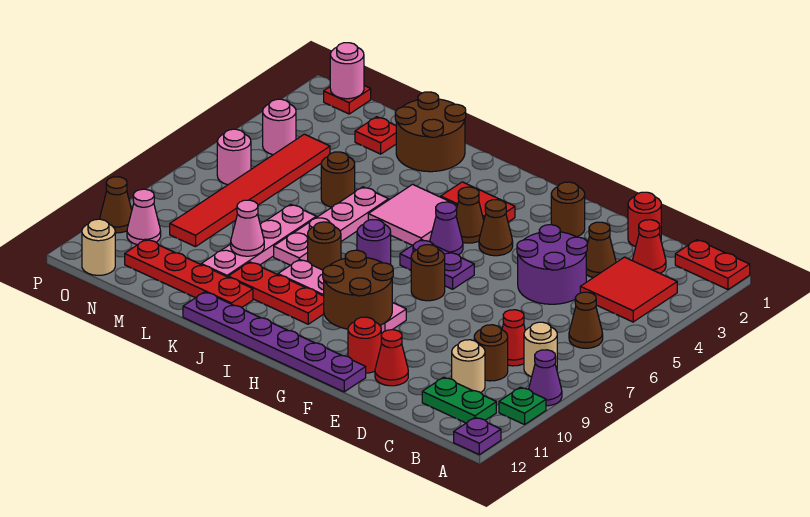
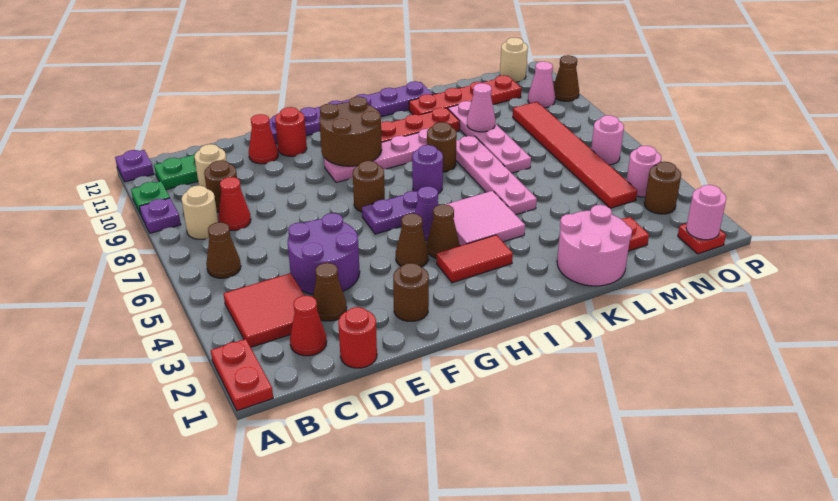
red plate A1:B1 level 1 -> red plate A1:A2 level 1
purple cone A9 level 1 -> purple plate A9 level 1
brown round brick K1:L2 level 1 -> pink round brick K1:L2 level 1
brown round brick L5 level 1 -> brown round brick O3 level 1

